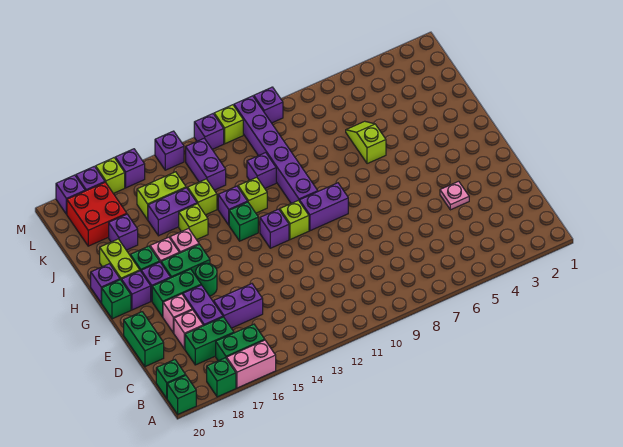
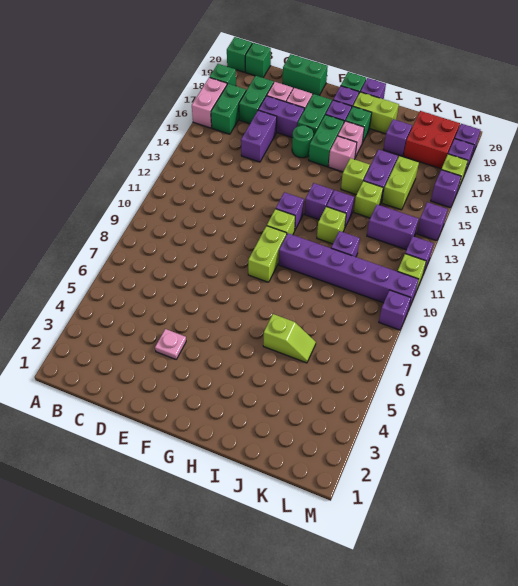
purple brick G9:G10 level 1 -> lime brick G9:G10 level 1
green brick H13 level 1 -> purple brick H13 level 1

